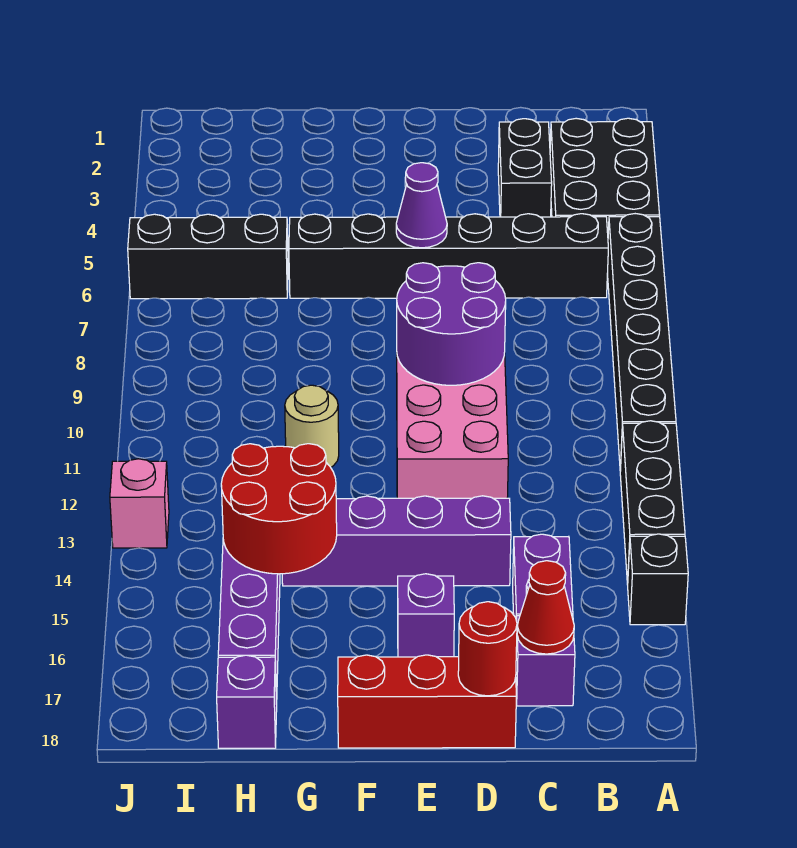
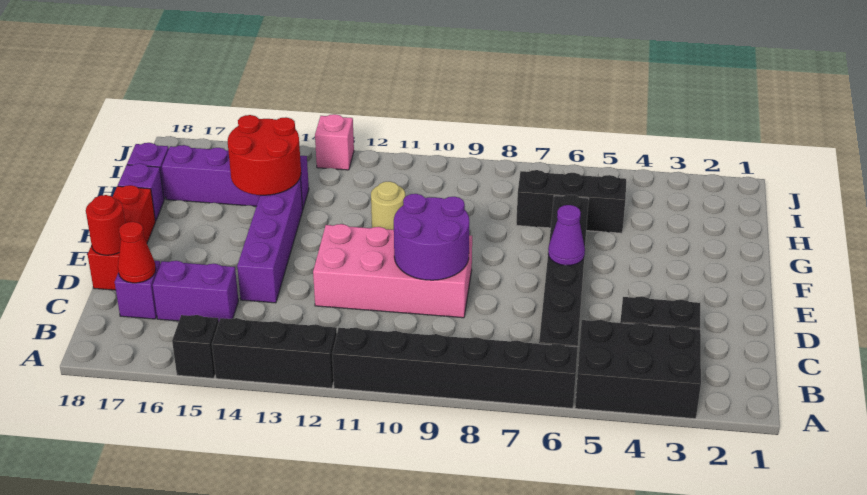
purple brick E16 level 1 -> purple brick G18 level 1
black brick H6:J6 level 1 -> black brick H5:H7 level 1

